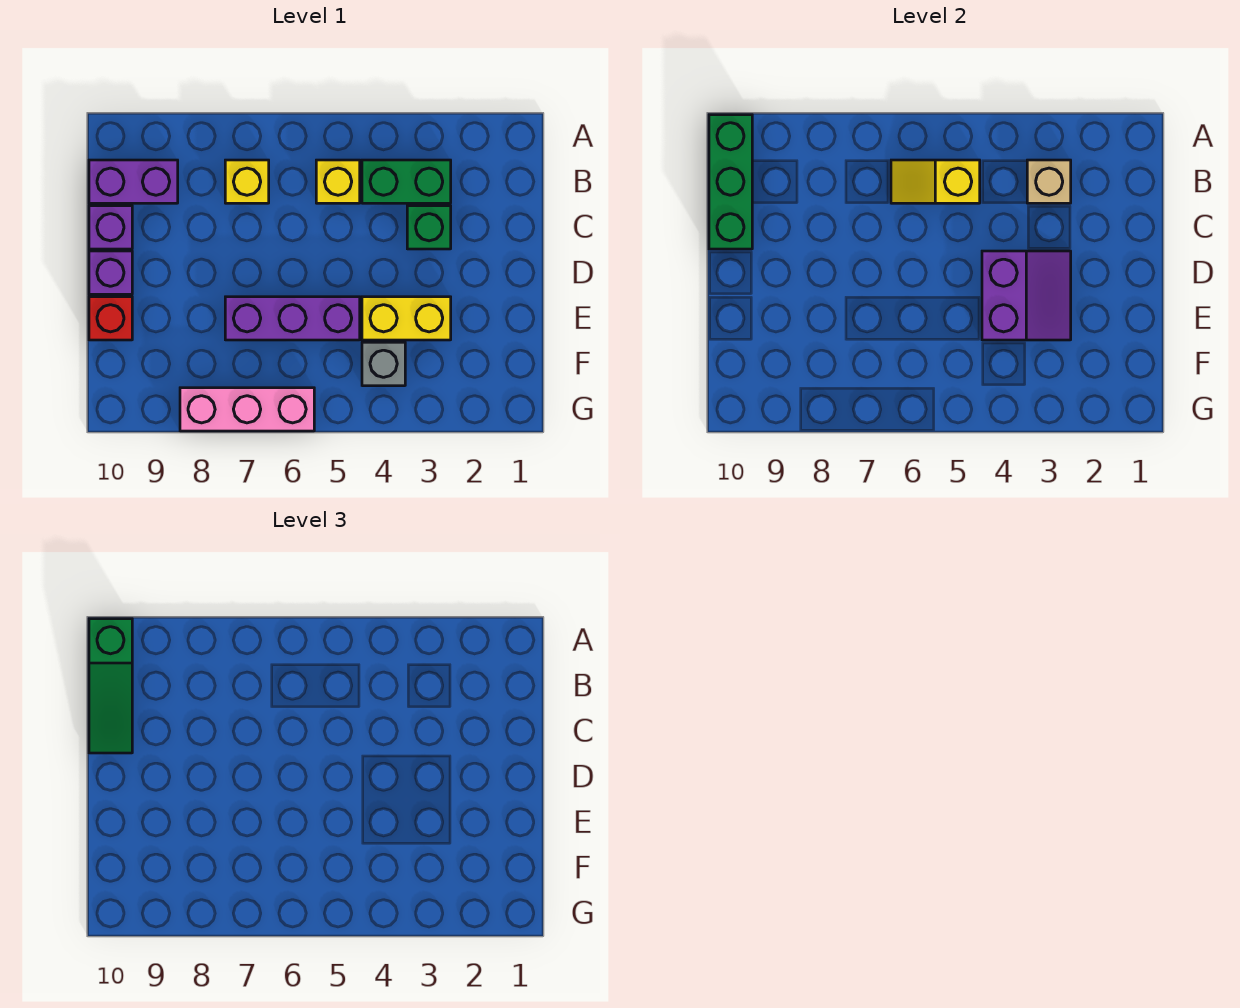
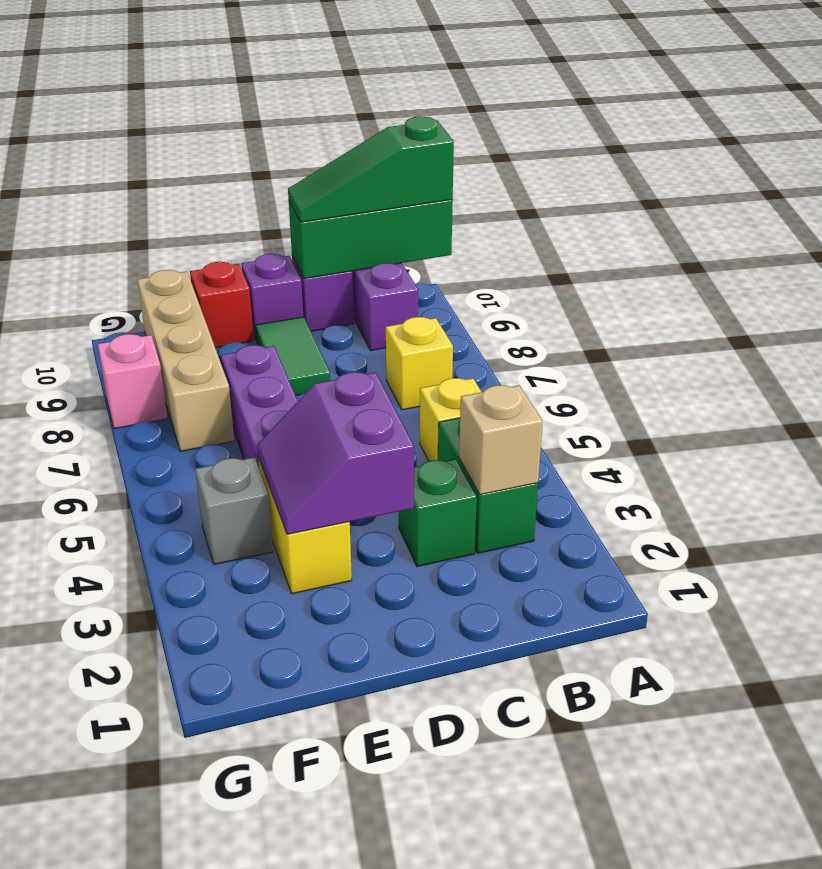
yellow slope B5:B6 level 2 top 5 -> none
purple slope D3:E4 level 2 top 4 -> purple slope D3:E4 level 2 top D
none -> green tile D8:D9 level 1
none -> tan brick F7:F10 level 1
pink brick G6:G8 level 1 -> pink brick G8 level 1

